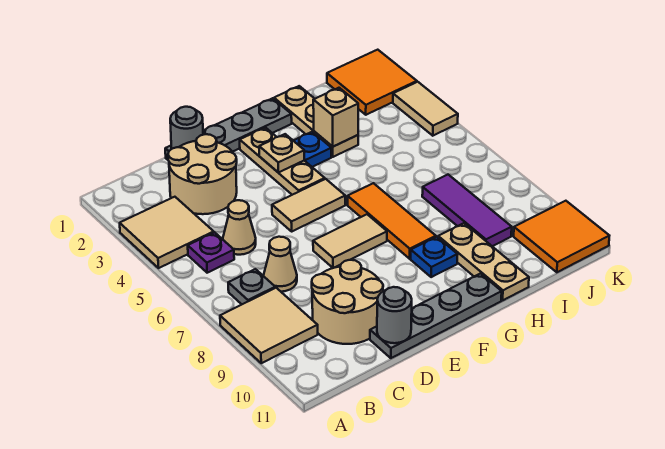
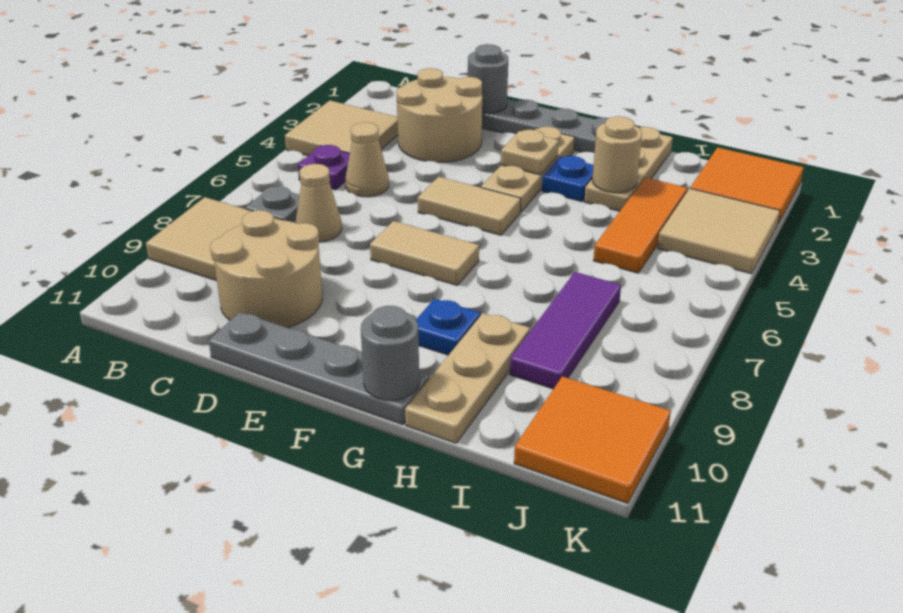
grey round brick D11 level 2 -> grey round brick G11 level 2
orange tile G6:G8 level 1 -> orange tile I3:I5 level 1
tan brick H3 level 2 -> tan round brick H3 level 2
tan tile K3:K4 level 1 -> tan tile J3:K4 level 1

